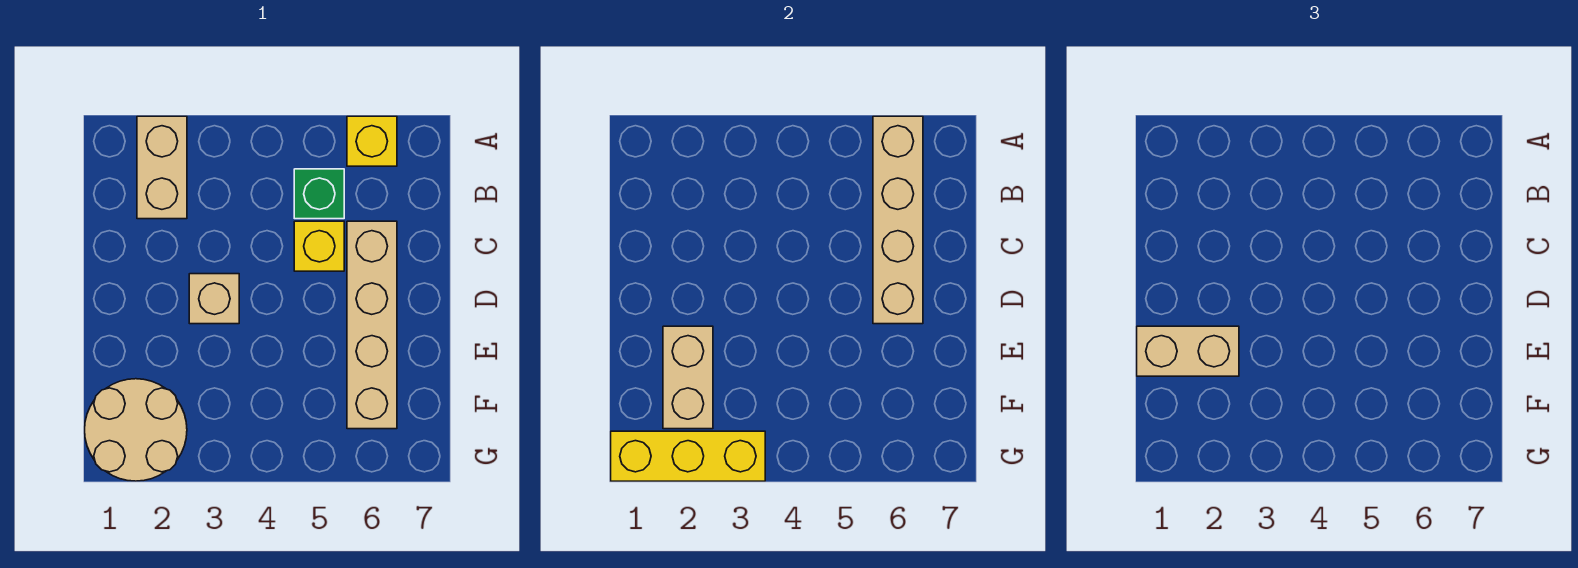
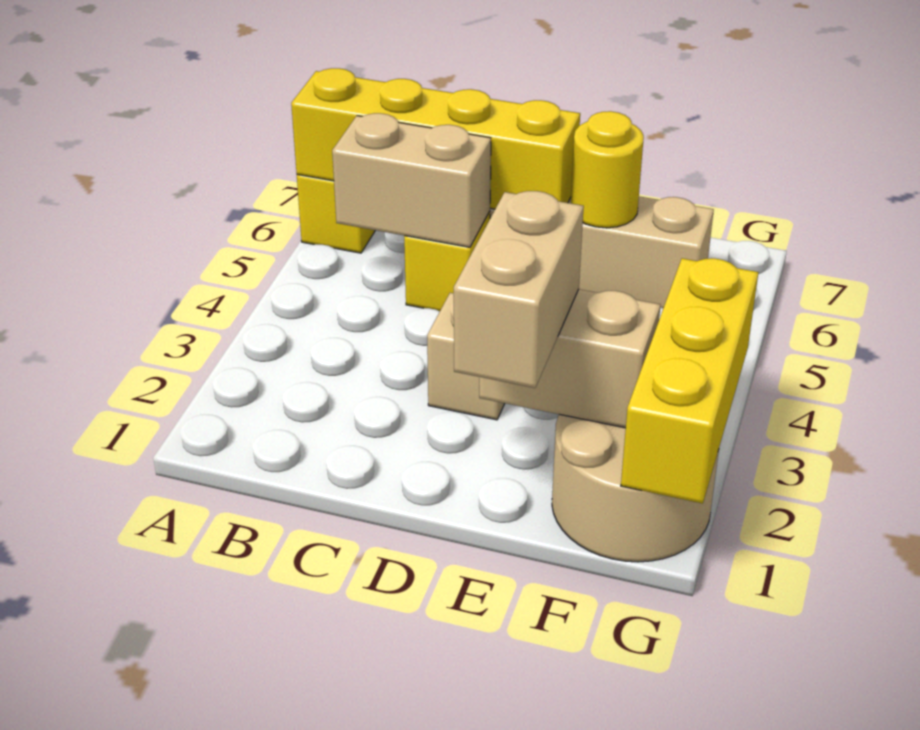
tan brick A2:B2 level 1 -> tan brick B5:C5 level 2
tan brick A6:D6 level 2 -> yellow brick A6:D6 level 2
green brick B5 level 1 -> none
none -> yellow round brick E6 level 2

